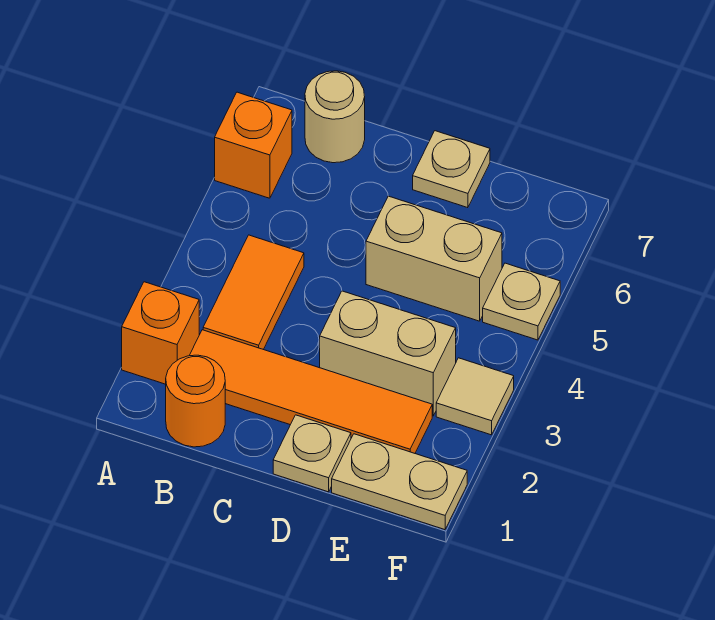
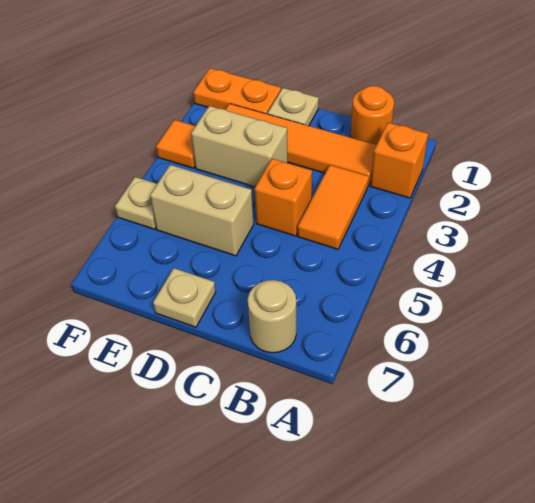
orange brick A6 level 1 -> orange brick C4 level 1
tan plate E1:F1 level 1 -> orange plate E1:F1 level 1
tan tile F3 level 1 -> orange tile F3 level 1

